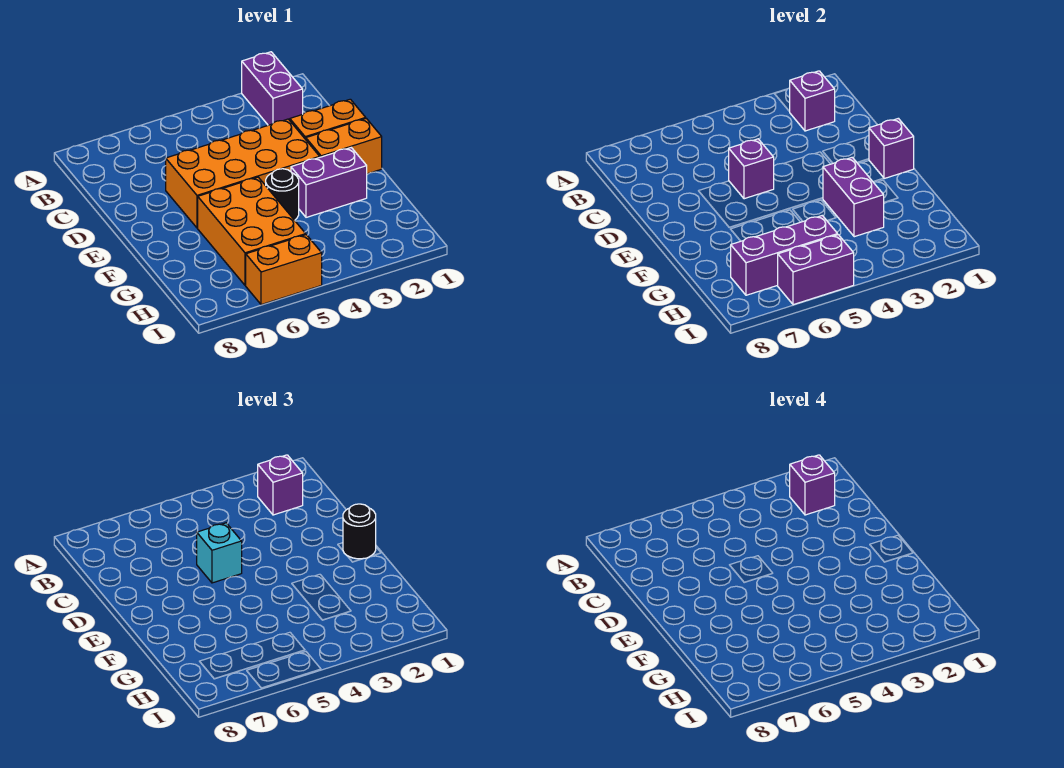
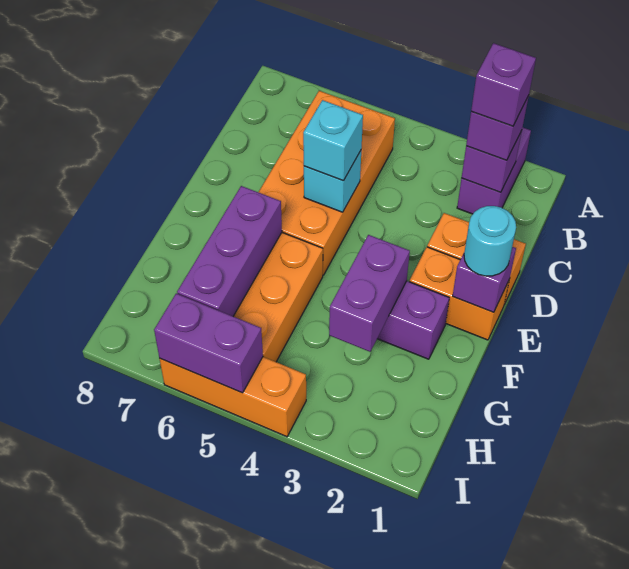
orange brick D3:E6 level 1 -> orange brick B5:E6 level 1
purple brick D5 level 2 -> cyan brick D5 level 2
black round brick E1 level 3 -> cyan round brick E1 level 3
black round brick F4 level 1 -> none
purple brick H5:H7 level 2 -> purple brick F6:H6 level 2
orange brick I5:I6 level 1 -> orange brick I4:I6 level 1

